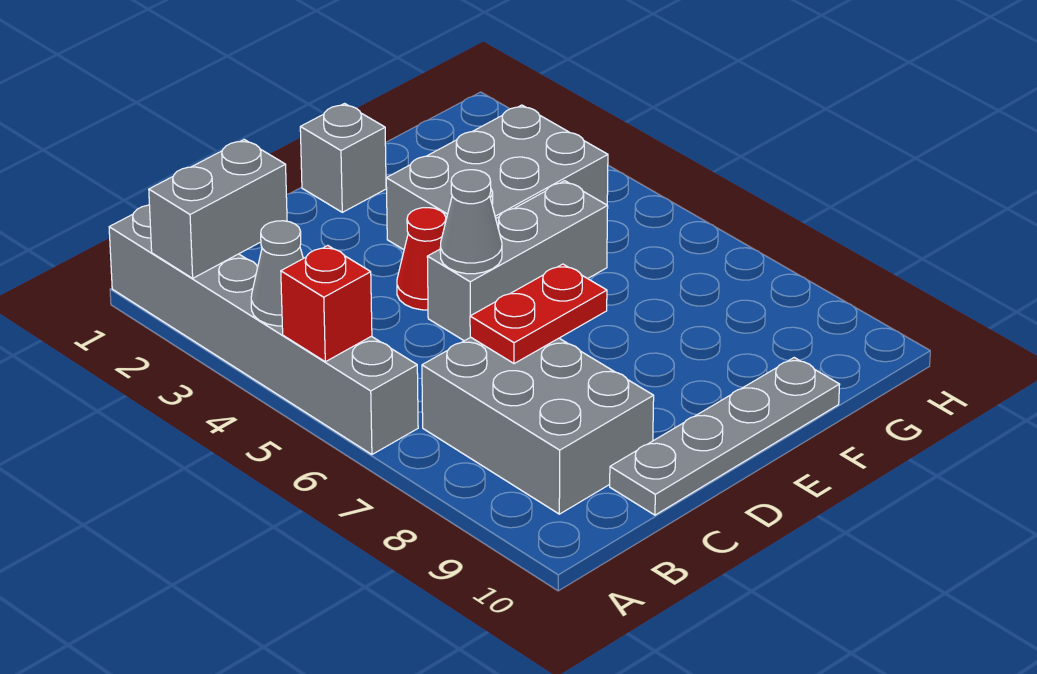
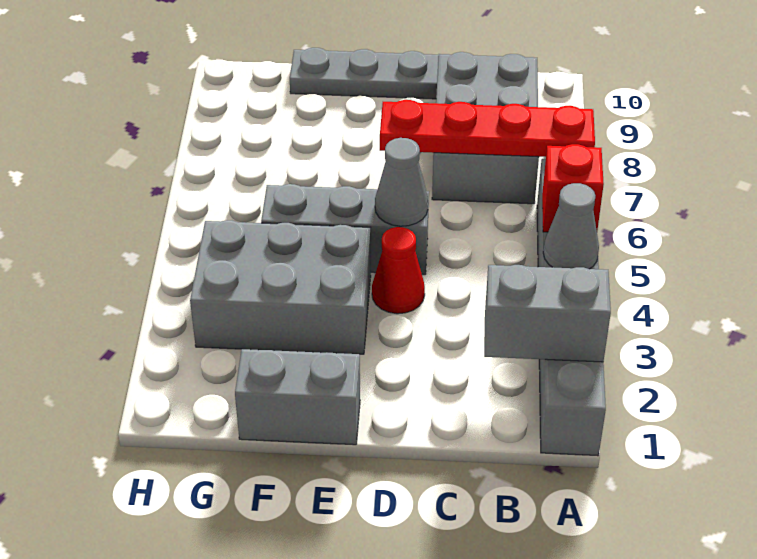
red plate C7:D7 level 2 -> red plate A7:D7 level 2
grey brick E1 level 1 -> grey brick E1:F1 level 1

